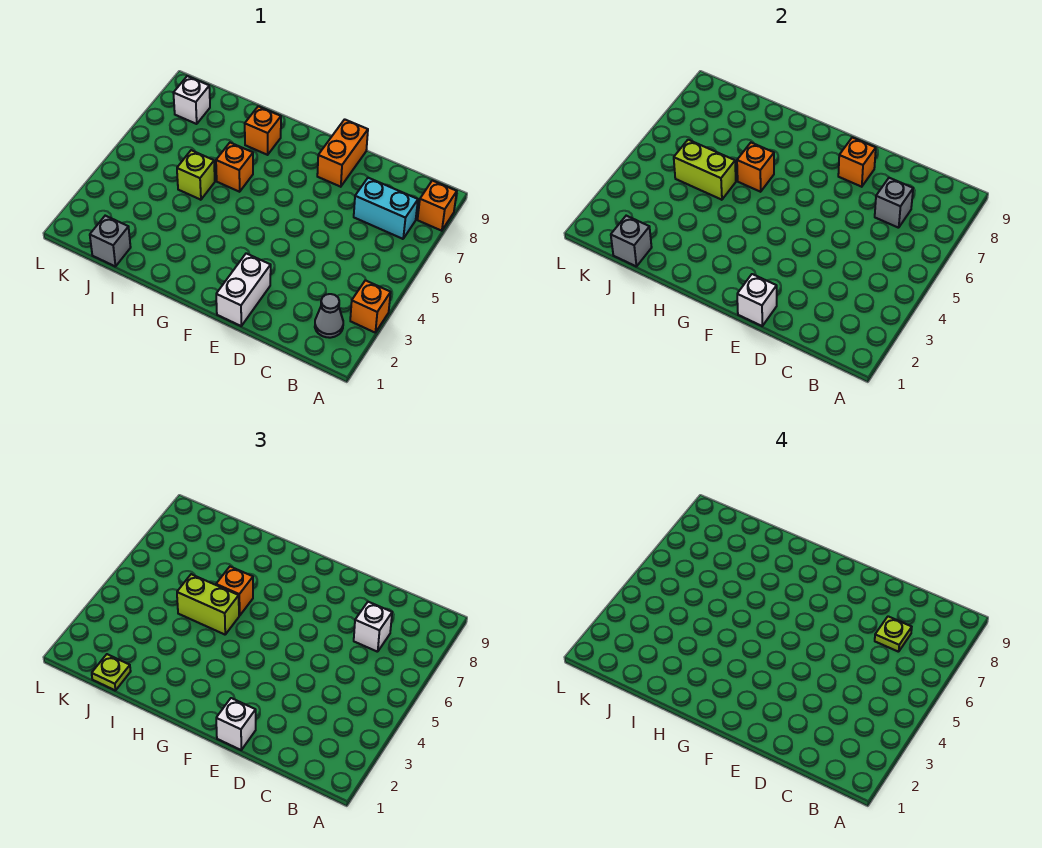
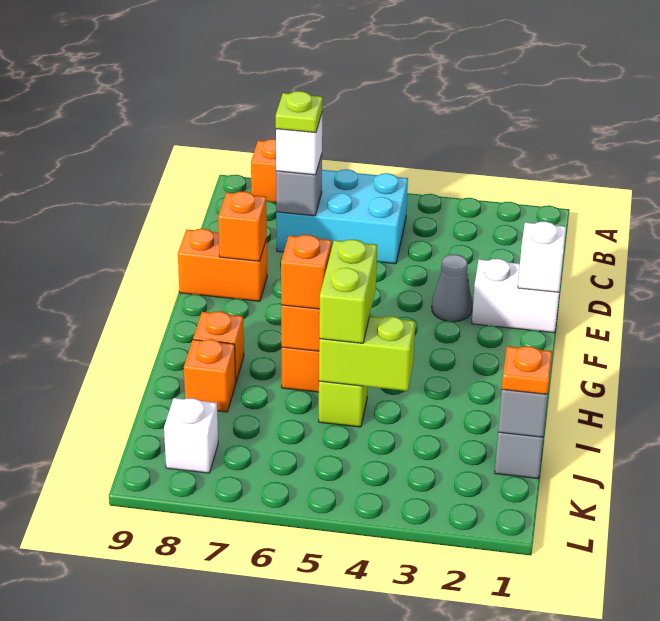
orange brick A3 level 1 -> orange brick I8 level 1
grey cone B2 level 1 -> grey cone E3 level 1
cyan brick B7:C7 level 1 -> cyan brick B5:C7 level 1
white brick E1 level 3 -> none
lime brick I5:J5 level 2 -> lime brick I4:I5 level 2
lime plate J1 level 3 -> orange plate J1 level 3

